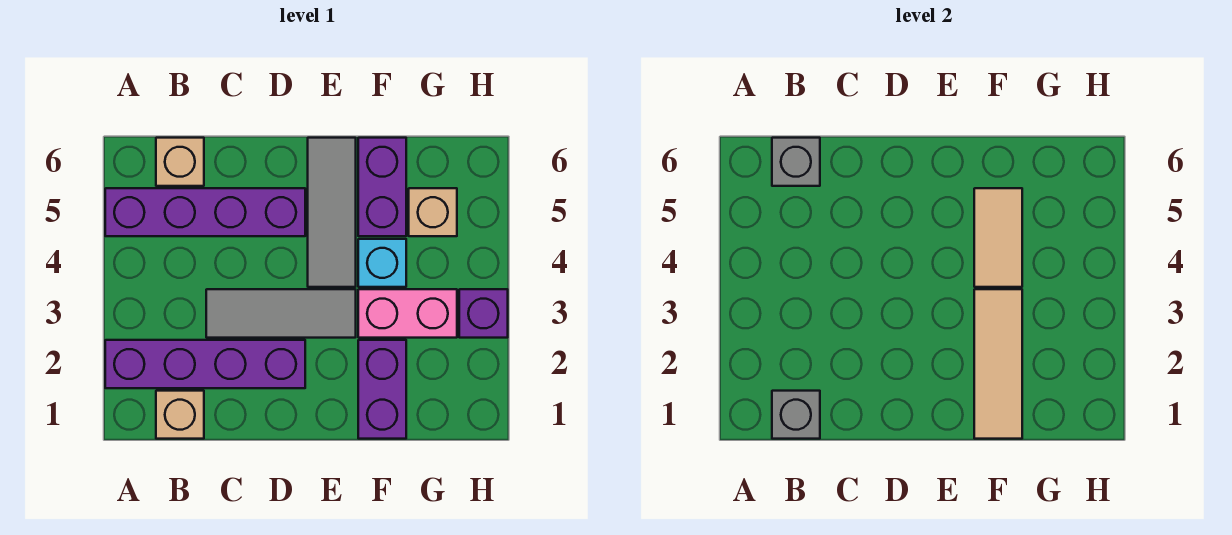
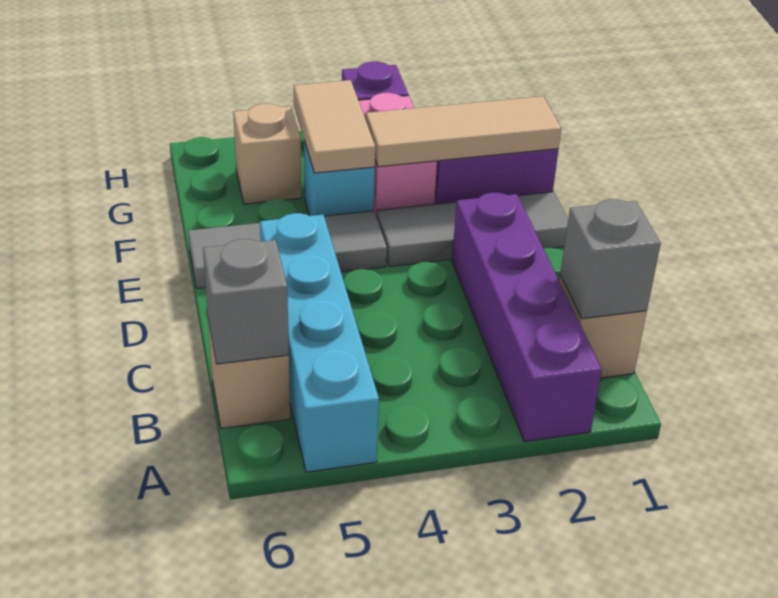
purple brick A5:D5 level 1 -> cyan brick A5:D5 level 1
grey tile C3:E3 level 1 -> grey tile E1:E3 level 1
tan tile F4:F5 level 2 -> tan tile F4:G4 level 2
purple brick F5:F6 level 1 -> none

